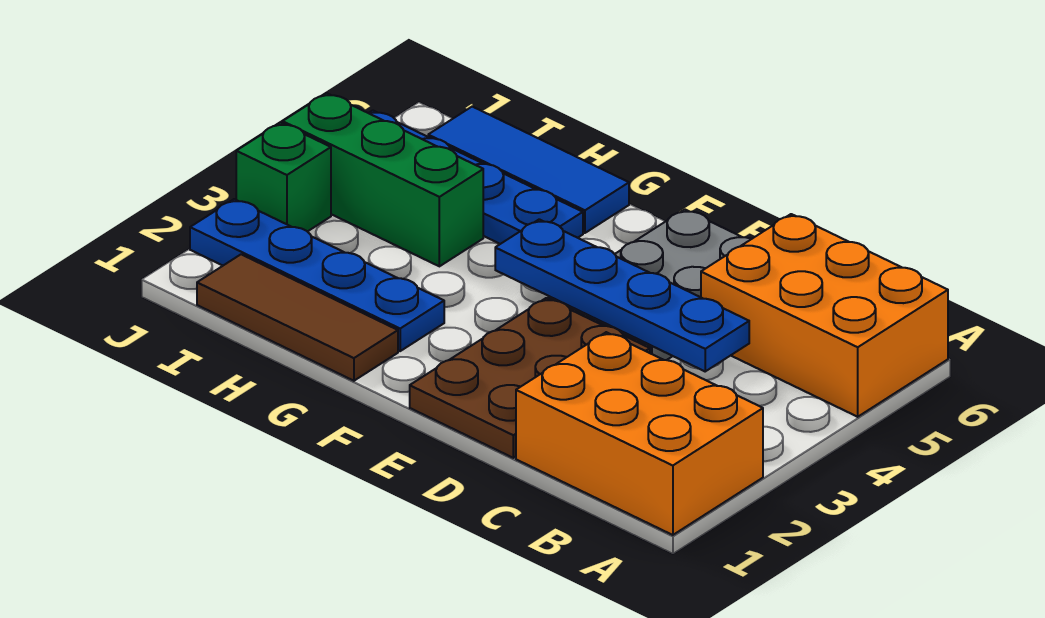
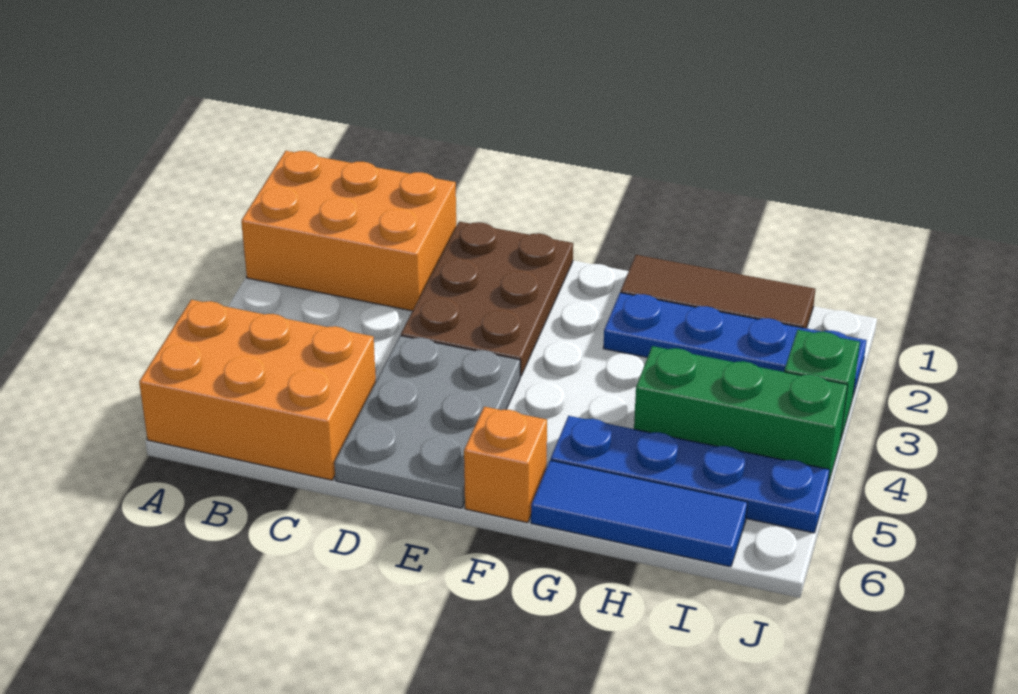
blue plate C4:F4 level 2 -> none
none -> orange brick F6 level 1

